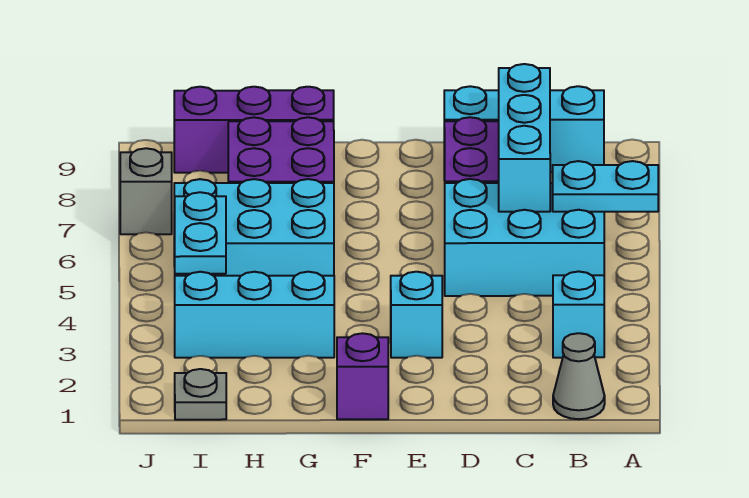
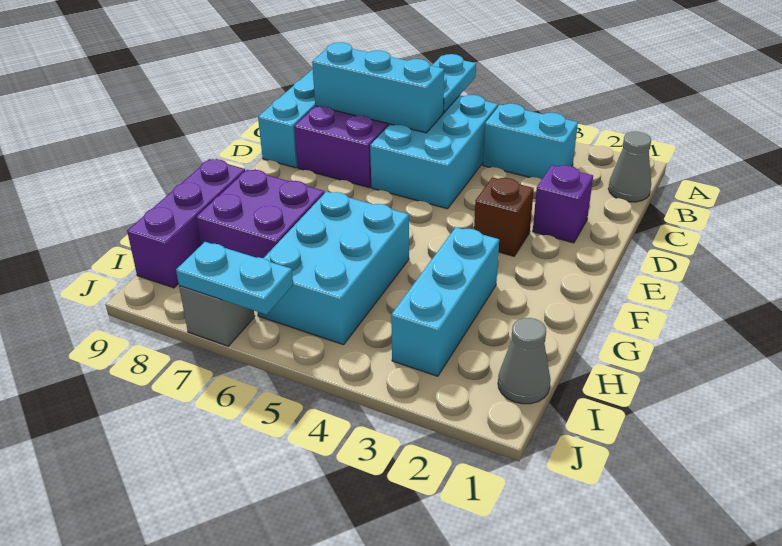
cyan brick B3 level 1 -> cyan brick B3:B4 level 1
cyan brick E3 level 1 -> brown brick E3 level 1
purple brick F1 level 1 -> purple brick D2 level 1
grey plate I1 level 1 -> grey cone I1 level 1
cyan plate I4:I5 level 2 -> cyan plate J6:J7 level 2

